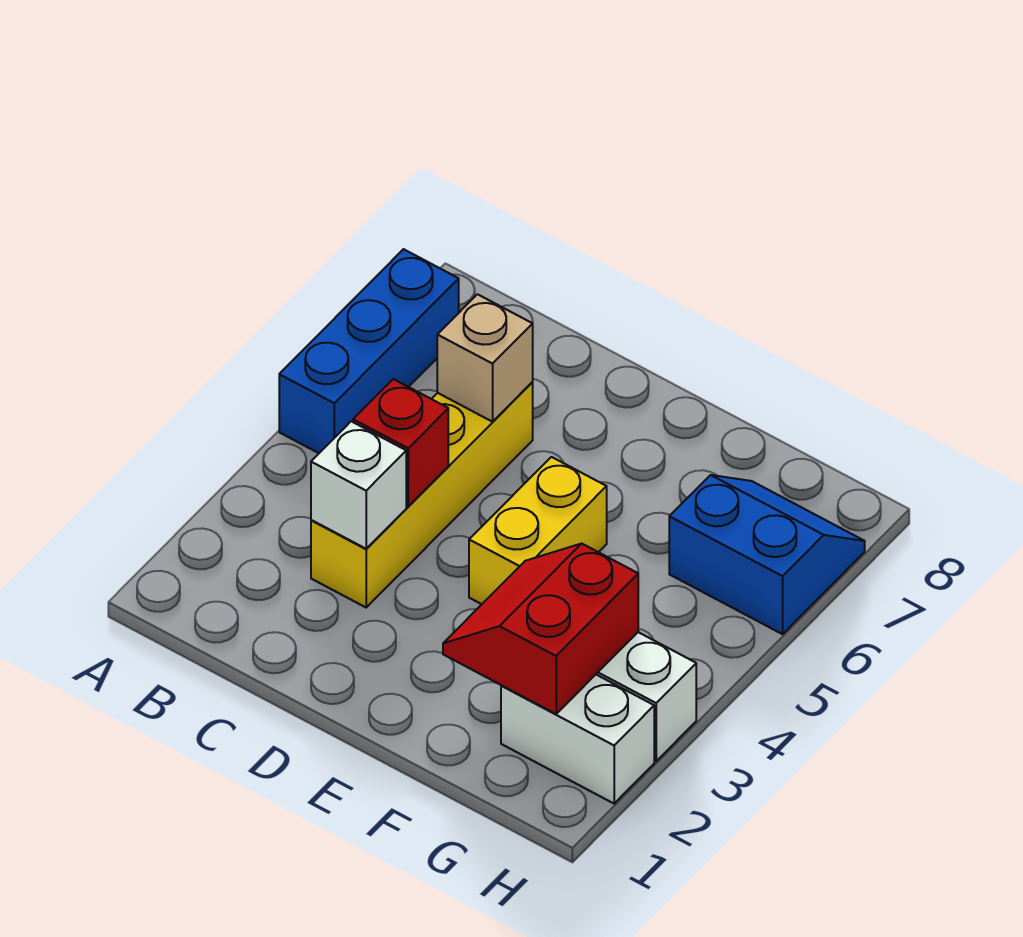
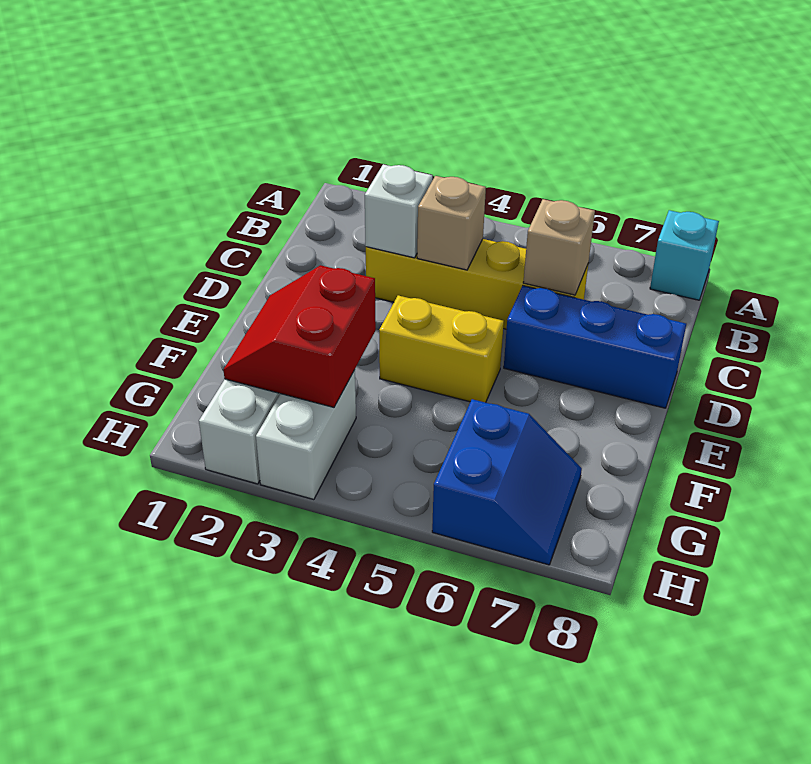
blue brick A5:A7 level 1 -> blue brick D6:D8 level 1
none -> cyan brick A8 level 1
red brick C4 level 2 -> tan brick C4 level 2
red slope F2:G3 level 2 top G -> red slope F2:G3 level 2 top 3

